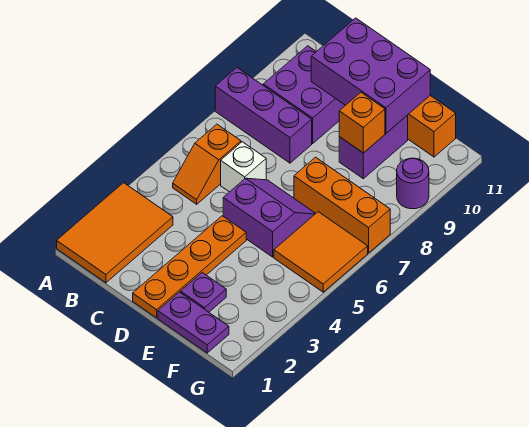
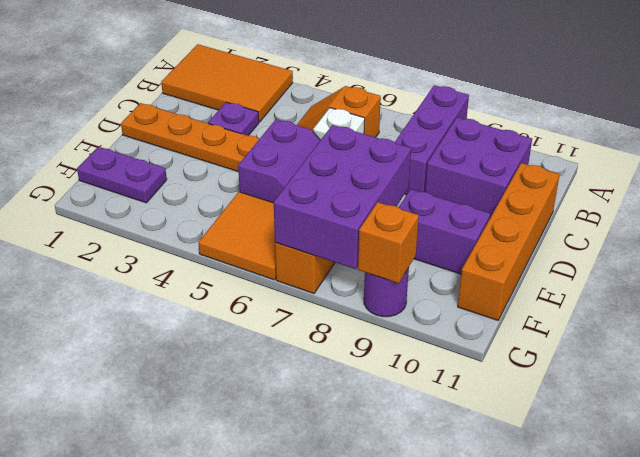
purple brick C10:E11 level 2 -> purple brick E7:G8 level 2
purple plate E1:F1 level 1 -> purple plate F1:F2 level 1
purple plate E2 level 1 -> purple plate C3 level 1
orange brick E9 level 2 -> orange brick G9 level 2

